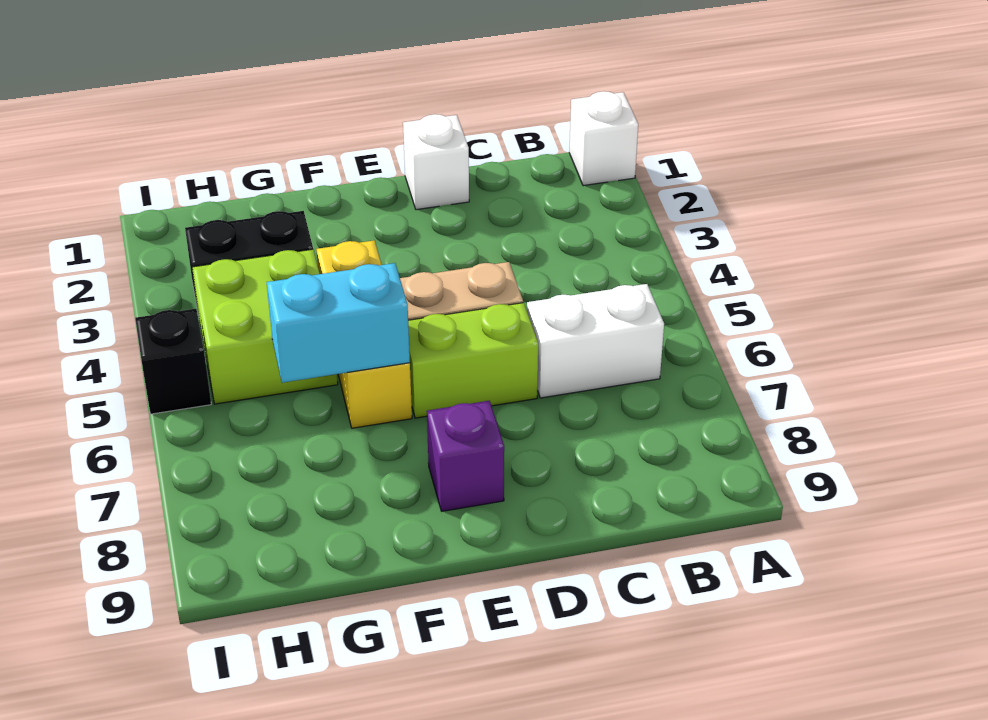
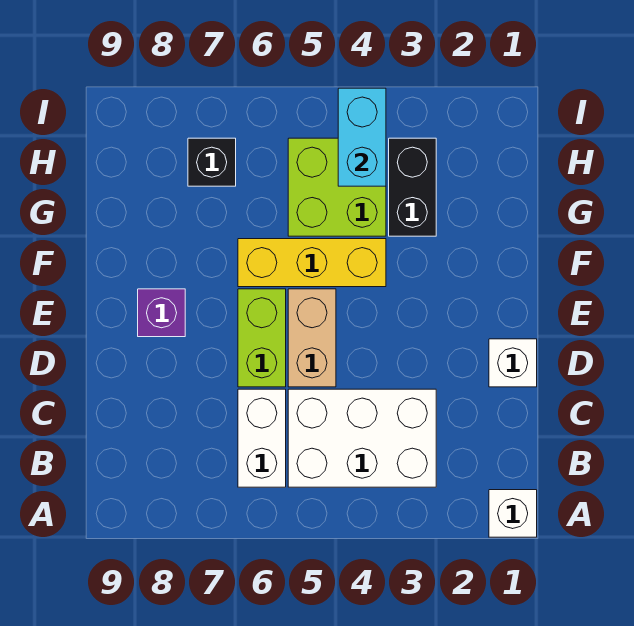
none -> white brick B3:C5 level 1
cyan brick F6:G6 level 2 -> cyan brick H4:I4 level 2
black brick I5 level 1 -> black brick H7 level 1

